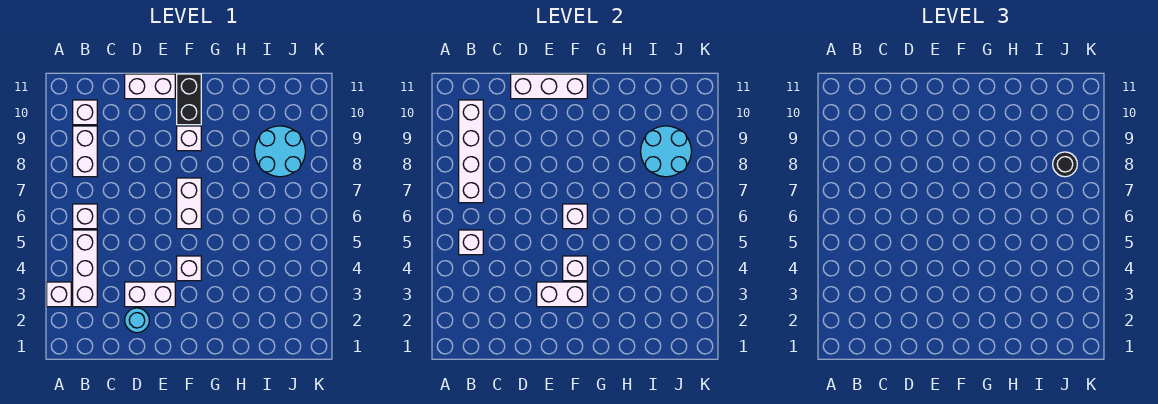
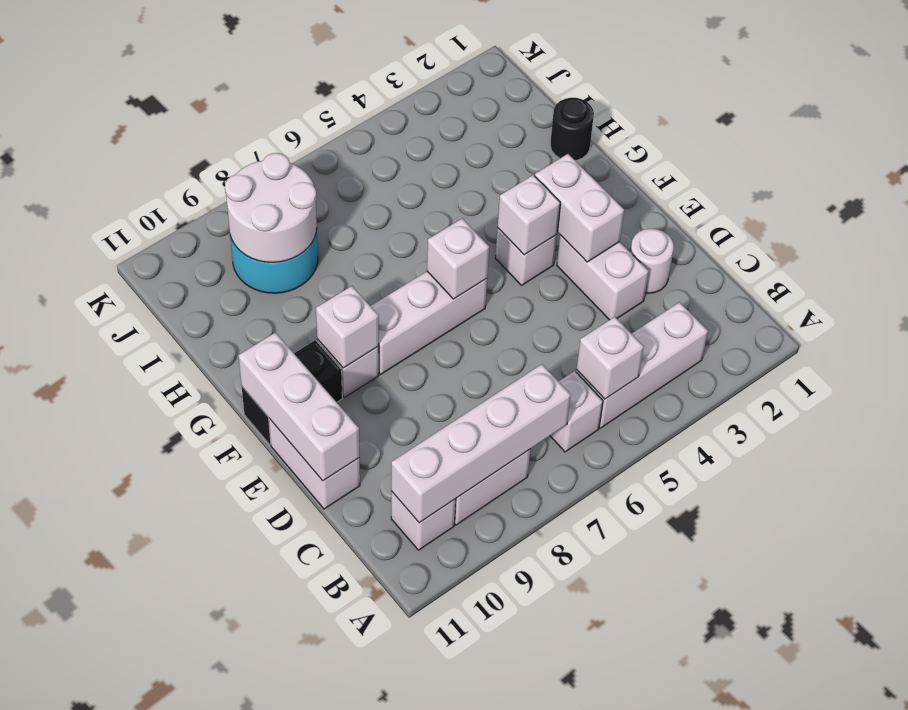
white brick A3 level 1 -> white brick F9 level 2
cyan round brick D2 level 1 -> white round brick D2 level 1
white brick F6:F7 level 1 -> white brick F6:F8 level 1
cyan round brick I8:J9 level 2 -> white round brick I8:J9 level 2
black round brick J8 level 3 -> black round brick H1 level 1

